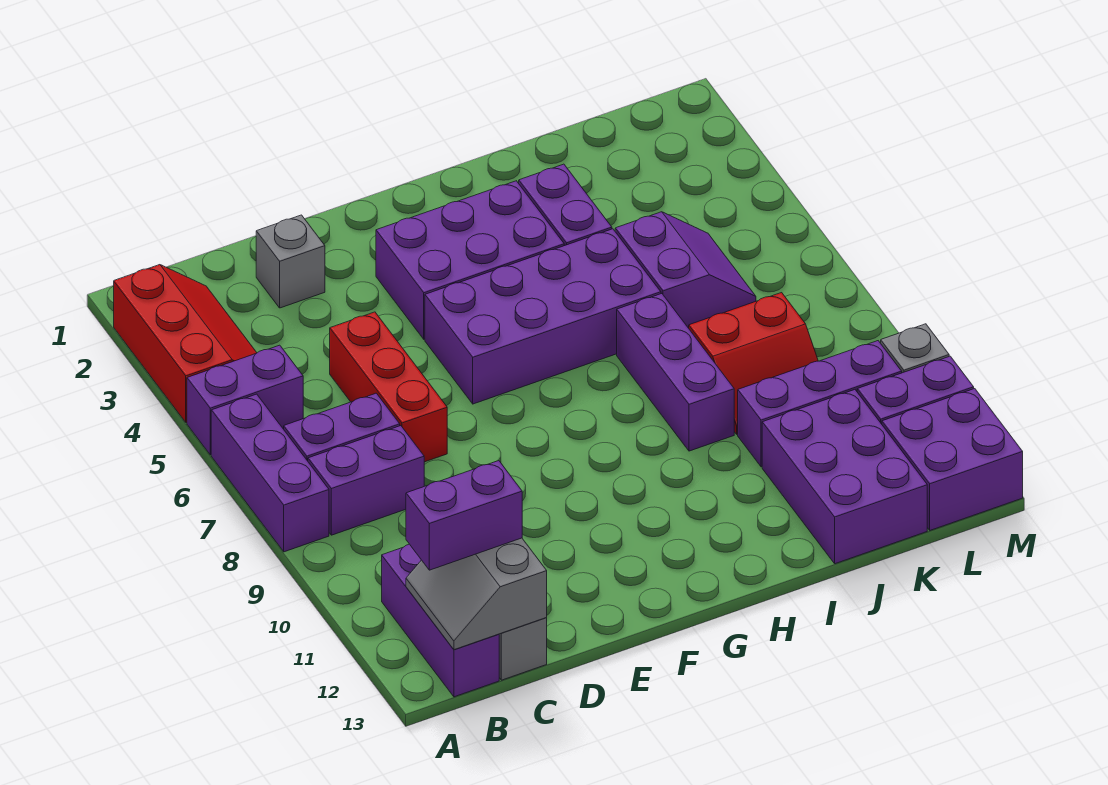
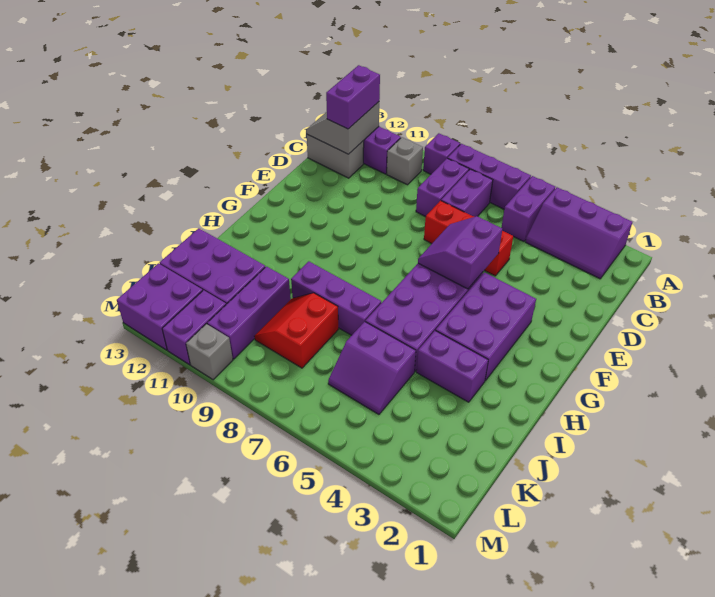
red slope A2:B4 level 1 top A -> purple slope A2:B4 level 1 top A
none -> purple brick A9 level 1
grey slope B12:C13 level 2 top C -> grey slope B12:C13 level 2 top 12
grey brick D2 level 1 -> grey brick B10 level 1
none -> purple slope E5:F6 level 2 top 5

